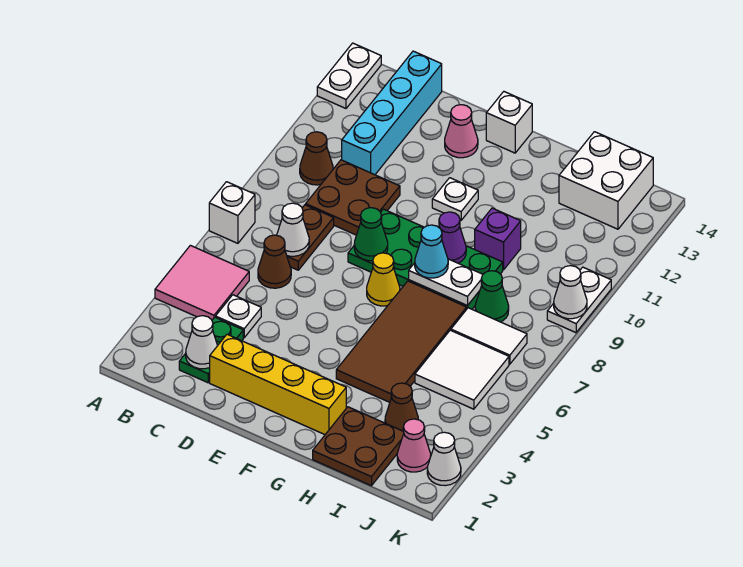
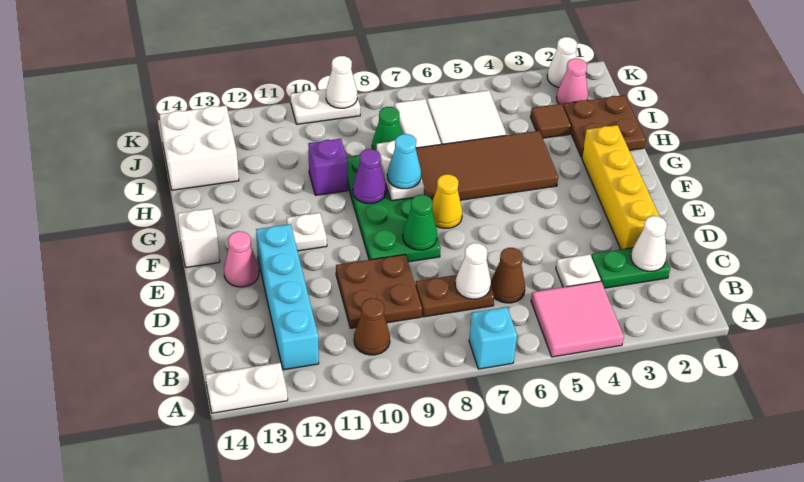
white brick A7 level 1 -> cyan brick A7 level 1
cyan brick C11:C14 level 1 -> cyan brick B12:E12 level 1
brown cone I3 level 1 -> brown tile I3 level 1

